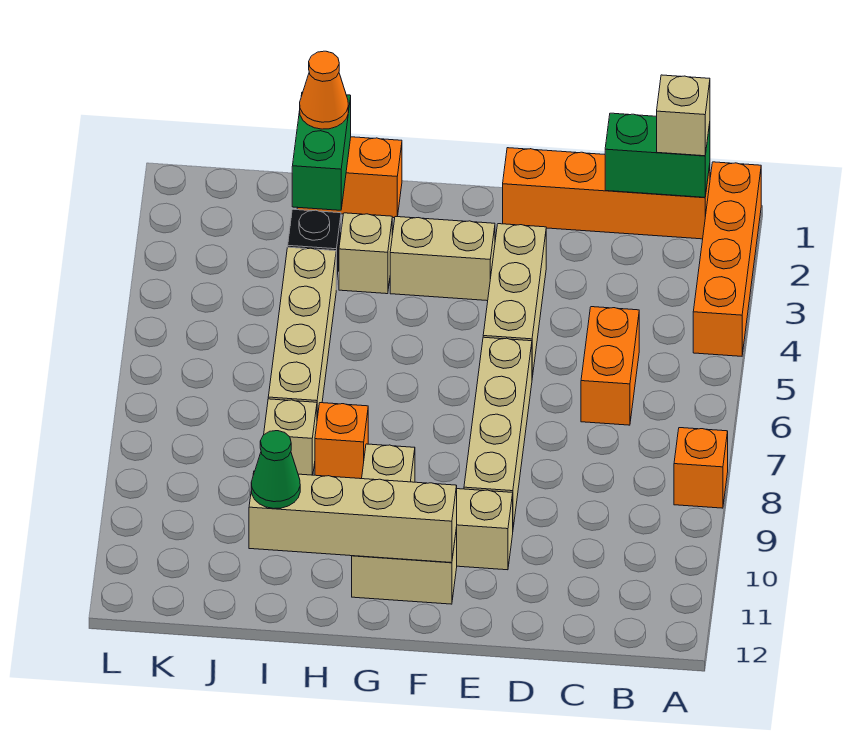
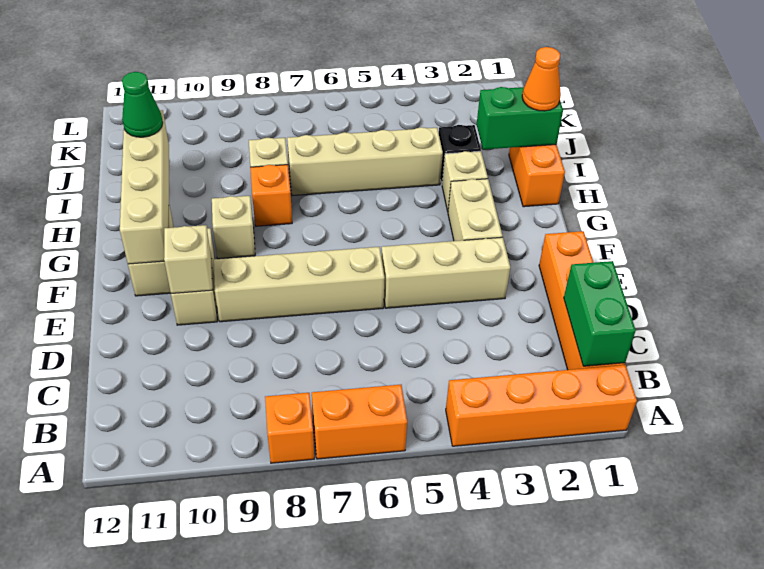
tan brick B1 level 3 -> tan brick E10 level 2
orange brick C5:C6 level 1 -> orange brick A6:A7 level 1

